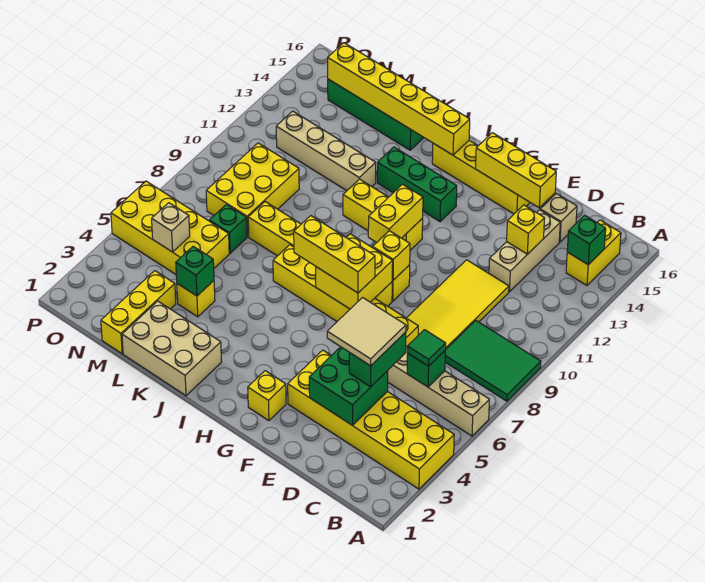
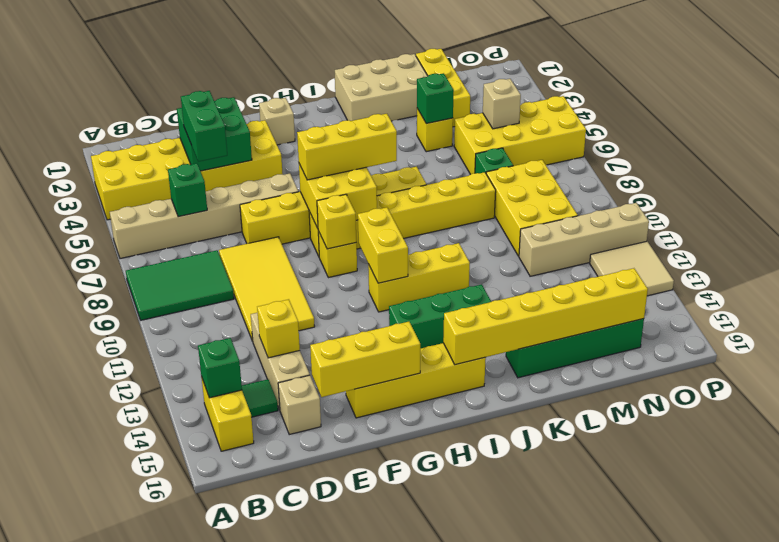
green tile C6 level 3 -> green tile C14 level 1
tan tile D4:E5 level 4 -> tan tile O12:P13 level 1
yellow brick G2 level 1 -> tan brick G2 level 1
tan brick K12:N12 level 1 -> tan brick M11:P11 level 1

